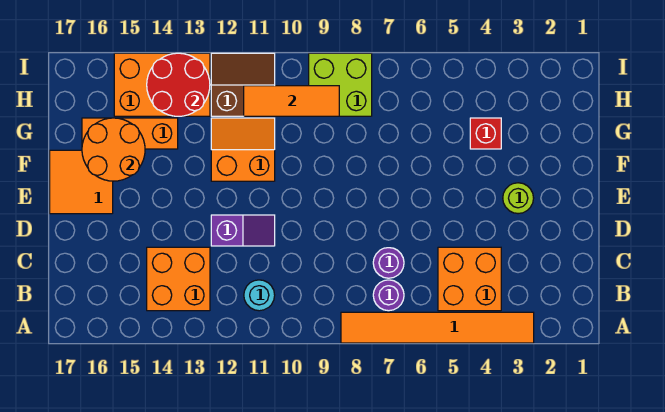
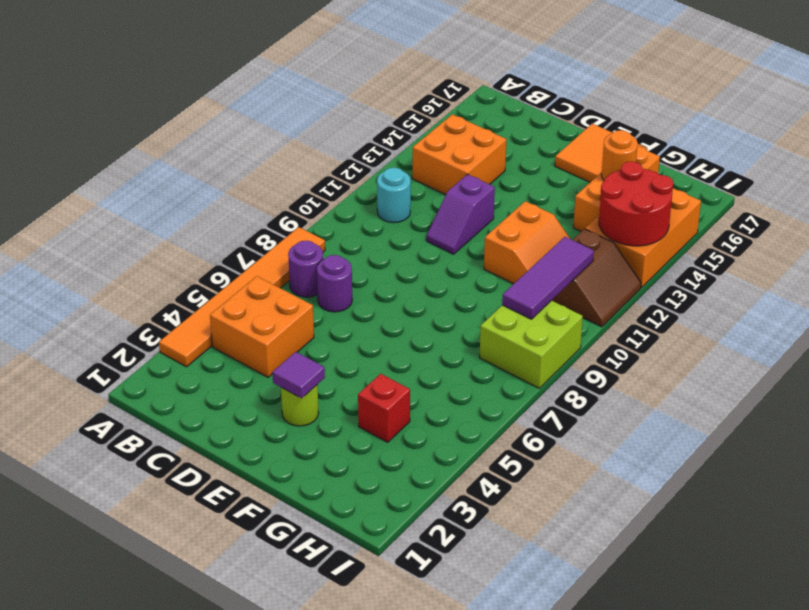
none -> purple tile E3 level 2
orange round brick F15:G16 level 2 -> orange round brick G15 level 2
orange tile H9:H11 level 2 -> purple tile H9:H11 level 2

